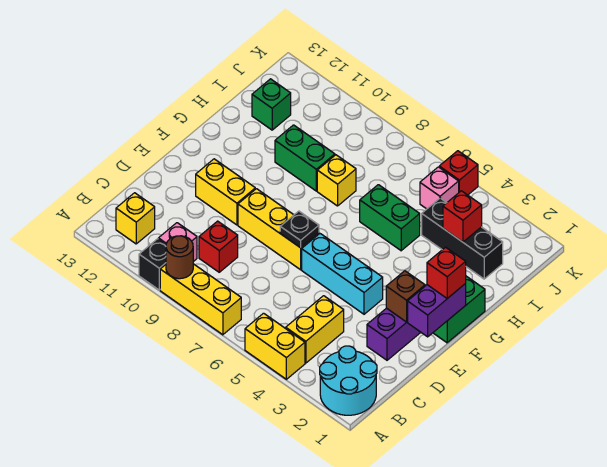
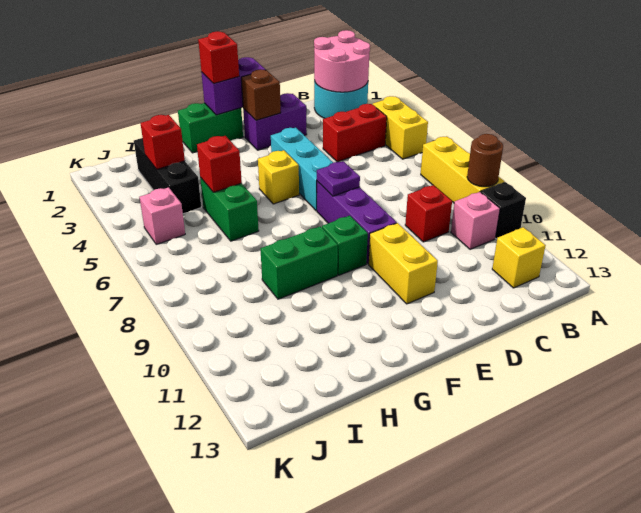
none -> pink round brick A1:B2 level 2
yellow brick B4:C4 level 1 -> red brick B4:C4 level 1
yellow brick E7:E9 level 1 -> purple brick E7:E9 level 1
black plate E7 level 2 -> purple plate E7 level 2
yellow brick H8 level 1 -> yellow brick F5 level 1
green brick H9:H10 level 1 -> green brick G9:H9 level 1
green brick I12 level 1 -> green brick F9 level 1
red brick K5 level 1 -> red brick H5 level 2

